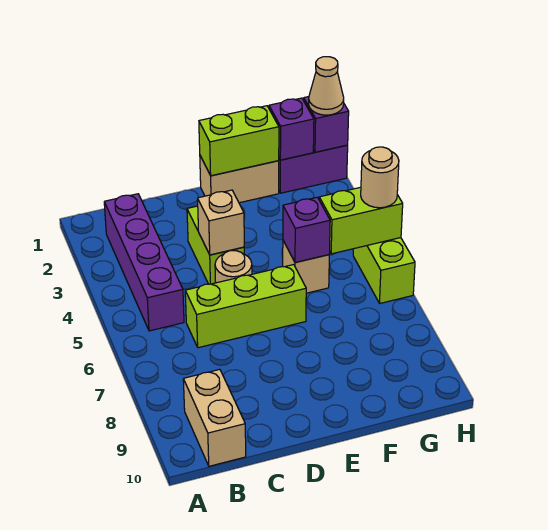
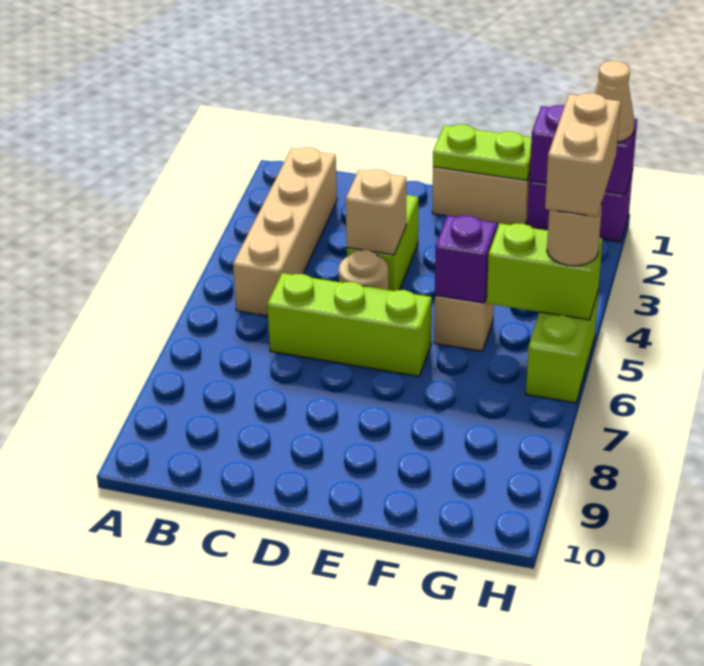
purple brick B2:B5 level 1 -> tan brick B2:B5 level 1
tan brick B9:B10 level 1 -> tan brick H4:H5 level 4
lime brick E1:F1 level 2 -> lime plate E1:F1 level 2

